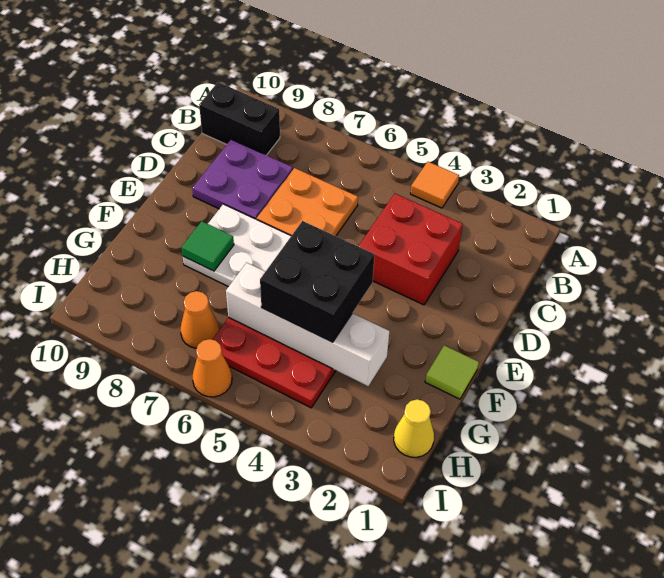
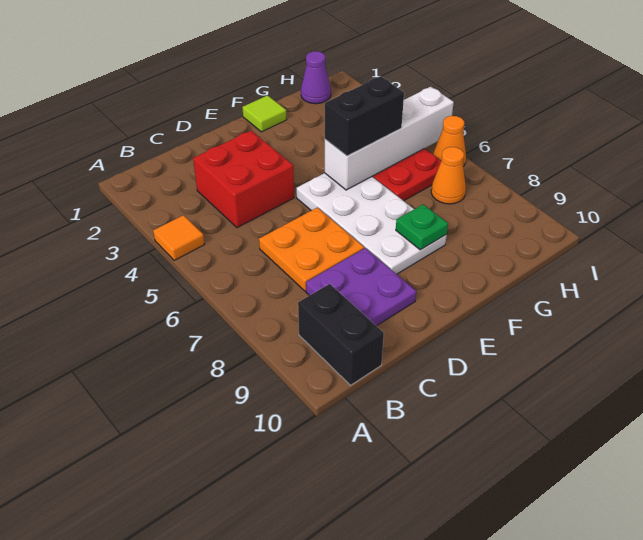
black brick F4:G5 level 3 -> black brick F5:G5 level 3
green tile F8 level 2 -> green plate F8 level 2
white brick G3:G6 level 2 -> white brick F5:I5 level 2
yellow cone H1 level 1 -> purple cone H1 level 1

